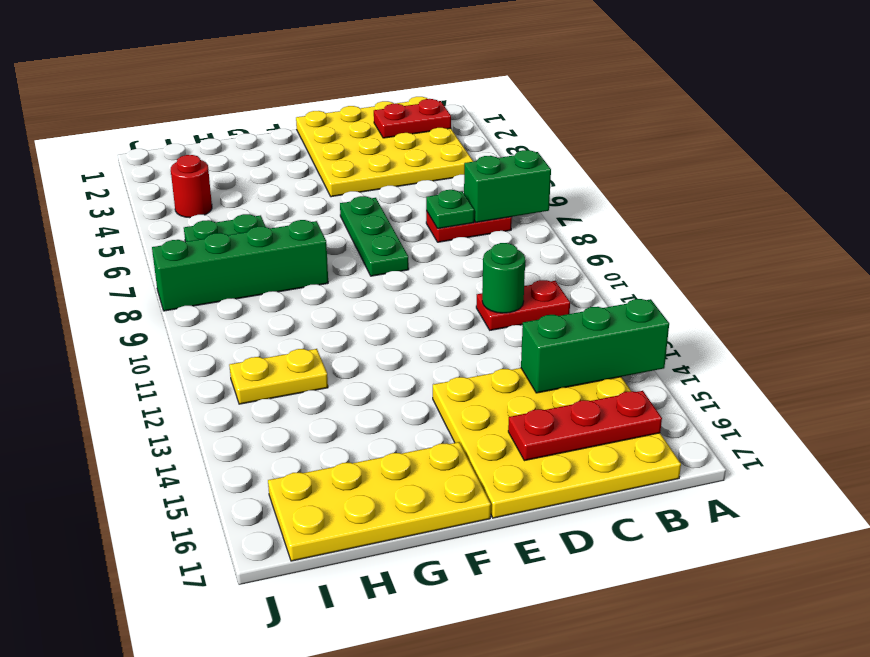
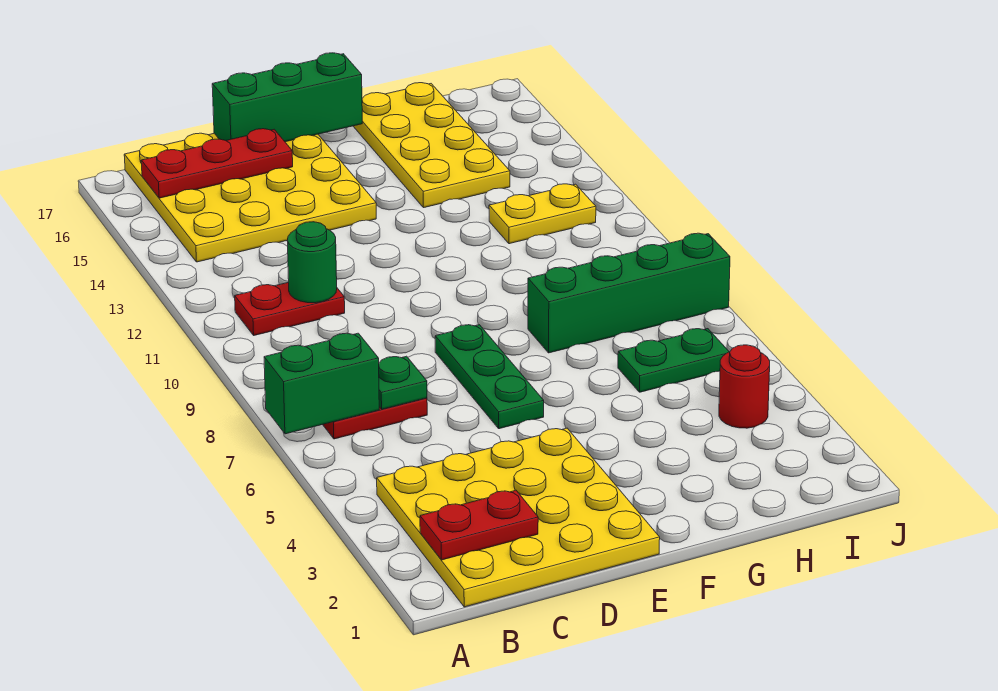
green brick A14:C14 level 2 -> green brick D17:F17 level 2
yellow plate F16:I17 level 1 -> yellow plate G14:H17 level 1

